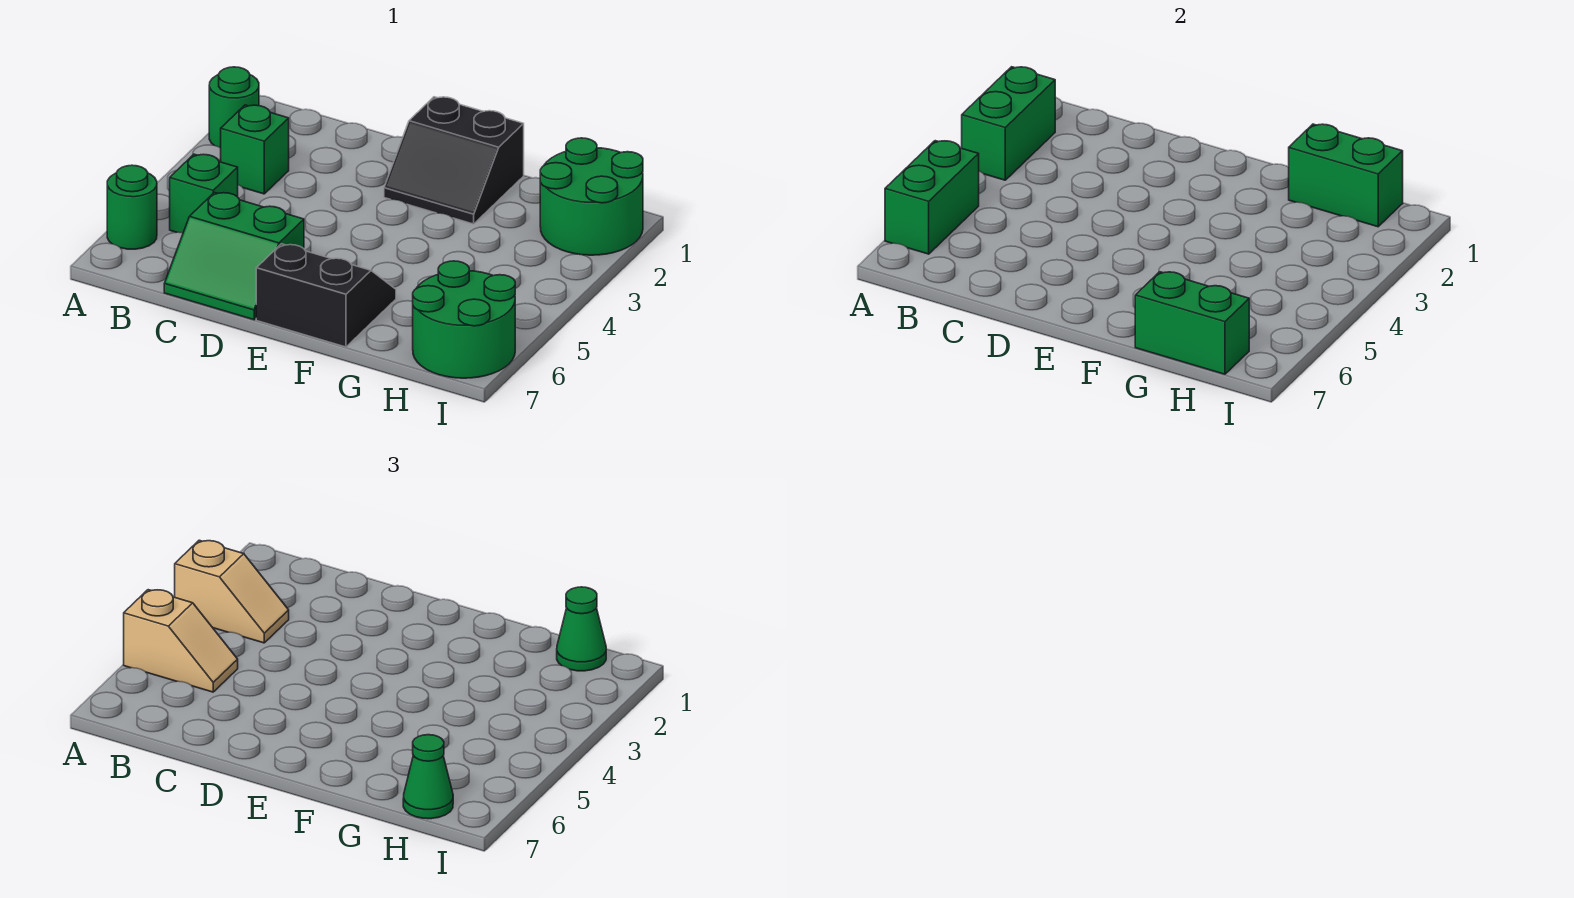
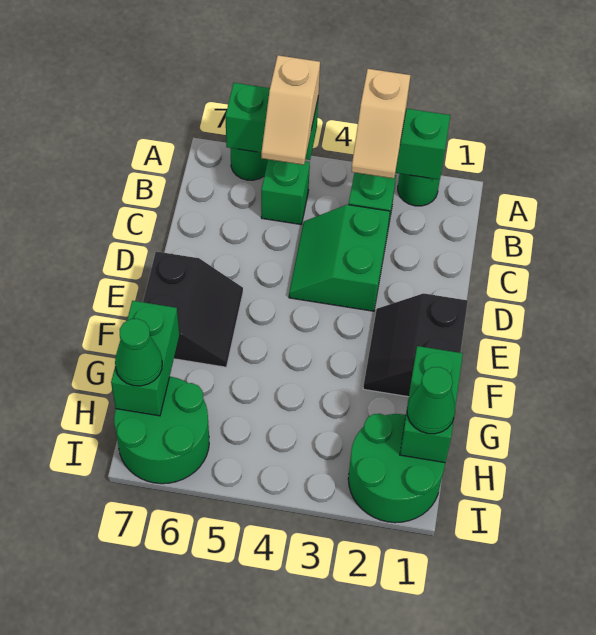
green slope C6:D7 level 1 top 6 -> green slope C3:D4 level 1 top 3

